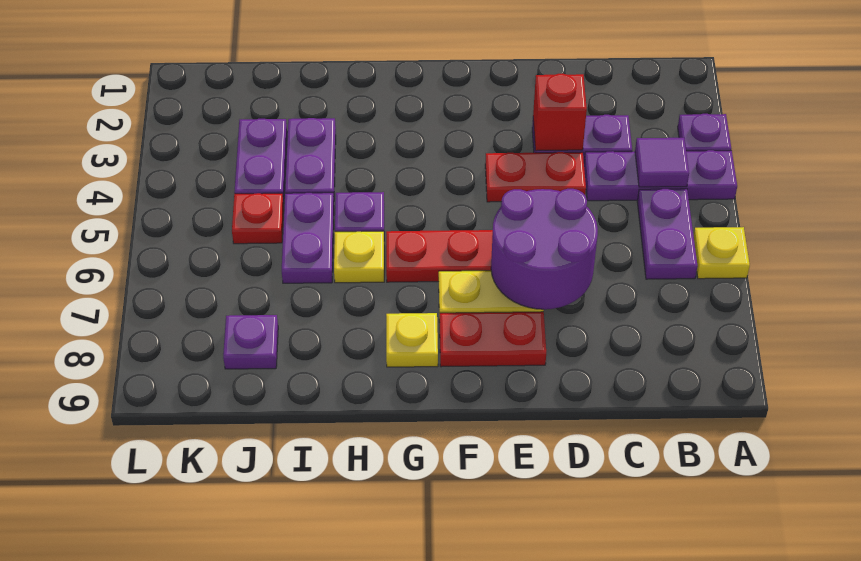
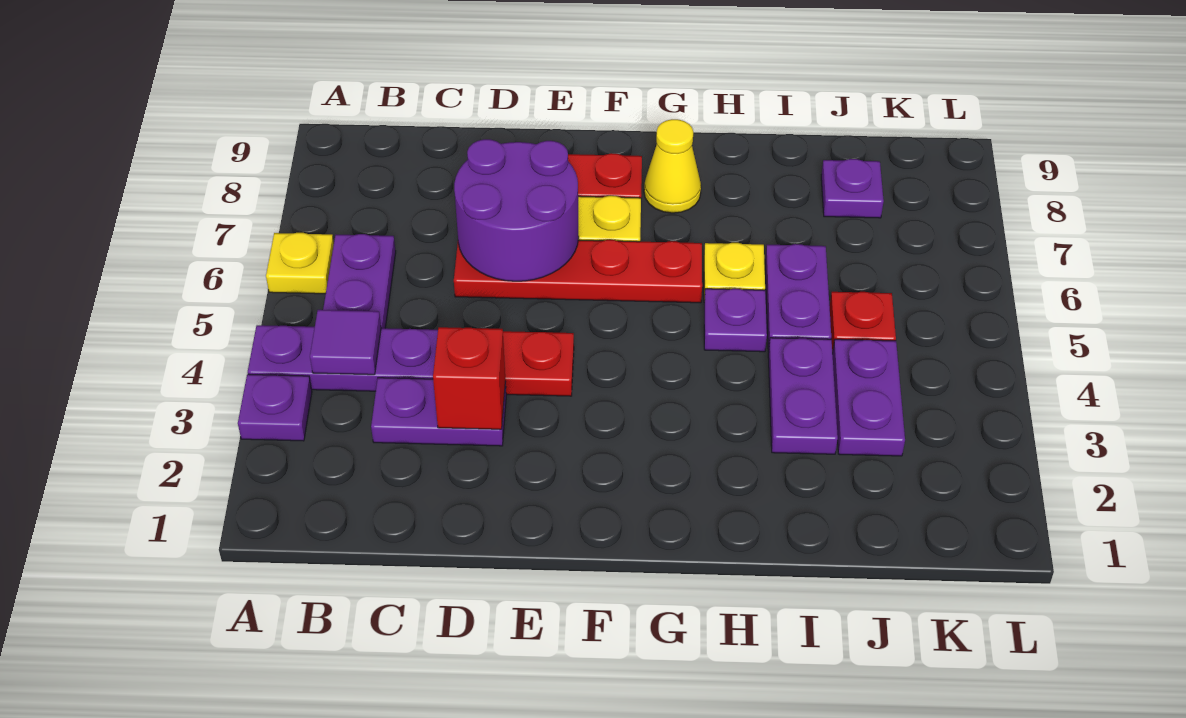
yellow plate G8 level 1 -> yellow cone G8 level 1

